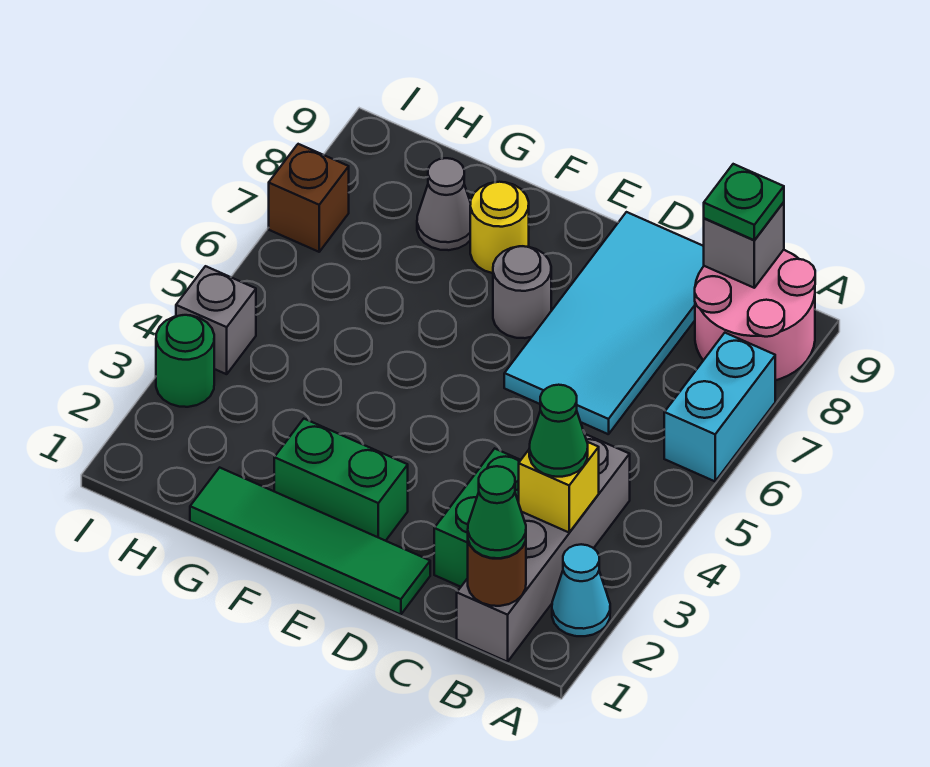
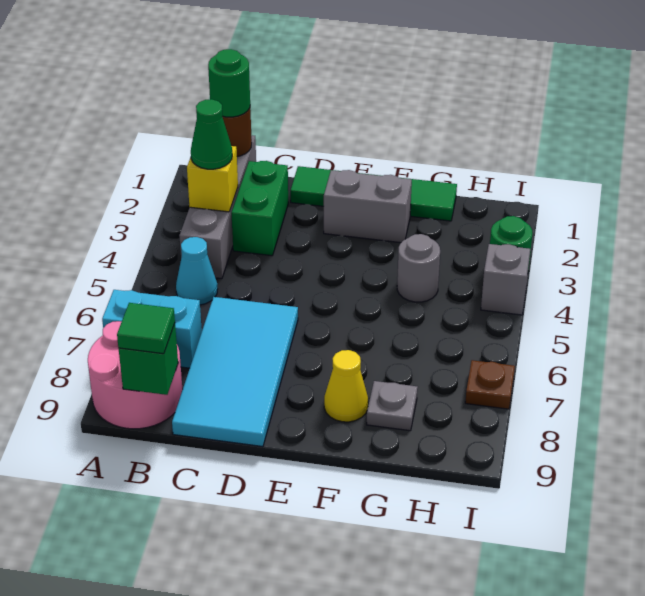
cyan cone A2 level 1 -> cyan cone B5 level 1
cyan brick A6:A7 level 1 -> cyan brick A7:B7 level 1
green cone B1 level 3 -> green round brick B1 level 3
grey brick B9 level 2 -> green brick B9 level 2
green plate B9 level 3 -> green tile B9 level 3
green brick E2:F2 level 1 -> grey brick E2:F2 level 1
grey round brick E7 level 1 -> grey round brick G4 level 1
yellow round brick F8 level 1 -> yellow cone F8 level 1
grey cone G8 level 1 -> grey plate G8 level 1
brown brick I7 level 1 -> brown plate I7 level 1

